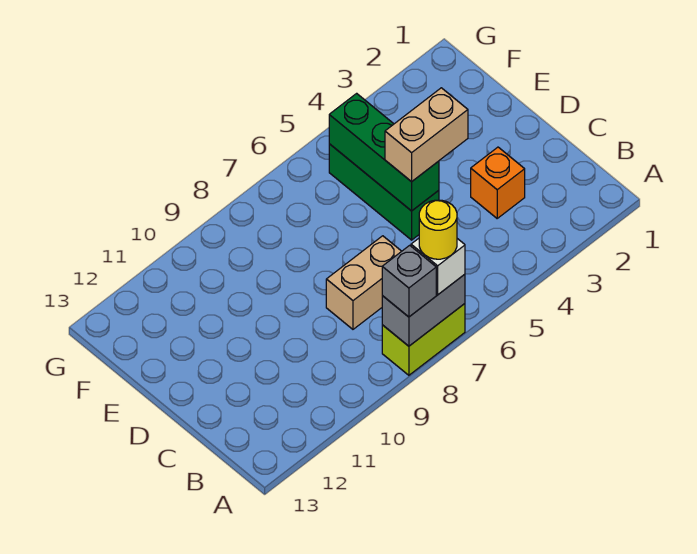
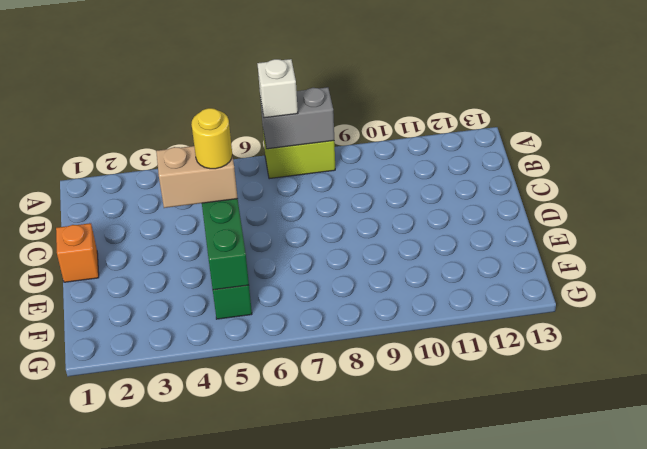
yellow round brick A7 level 4 -> yellow round brick D5 level 4
grey brick A8 level 3 -> none
orange brick C3 level 1 -> orange brick D1 level 1
tan brick C7:C8 level 1 -> none

